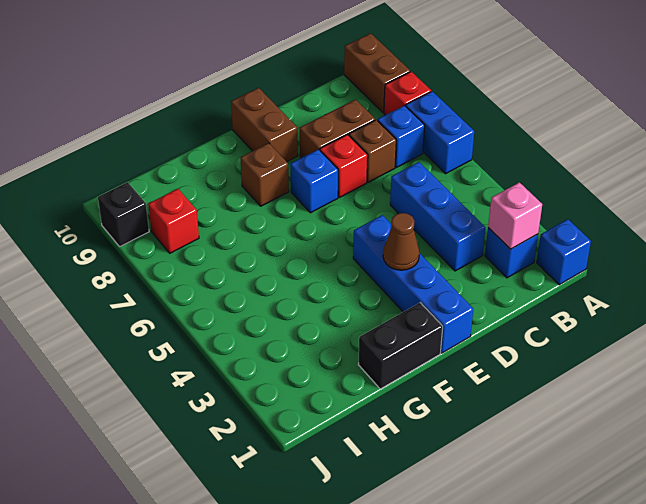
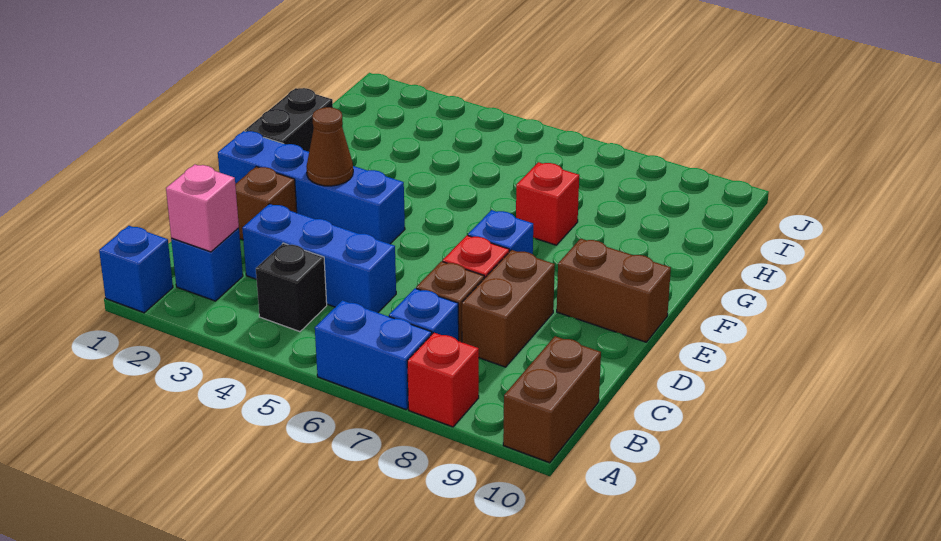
brown brick A9:A10 level 1 -> brown brick A10:B10 level 1
brown brick F8 level 1 -> brown brick D2 level 1
red brick I8 level 1 -> red brick G7 level 1
black brick J9 level 1 -> black brick B4 level 1

